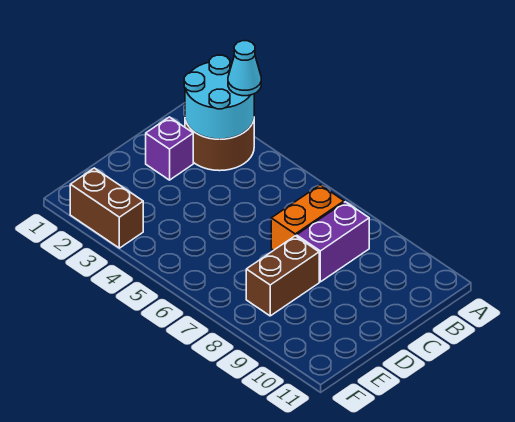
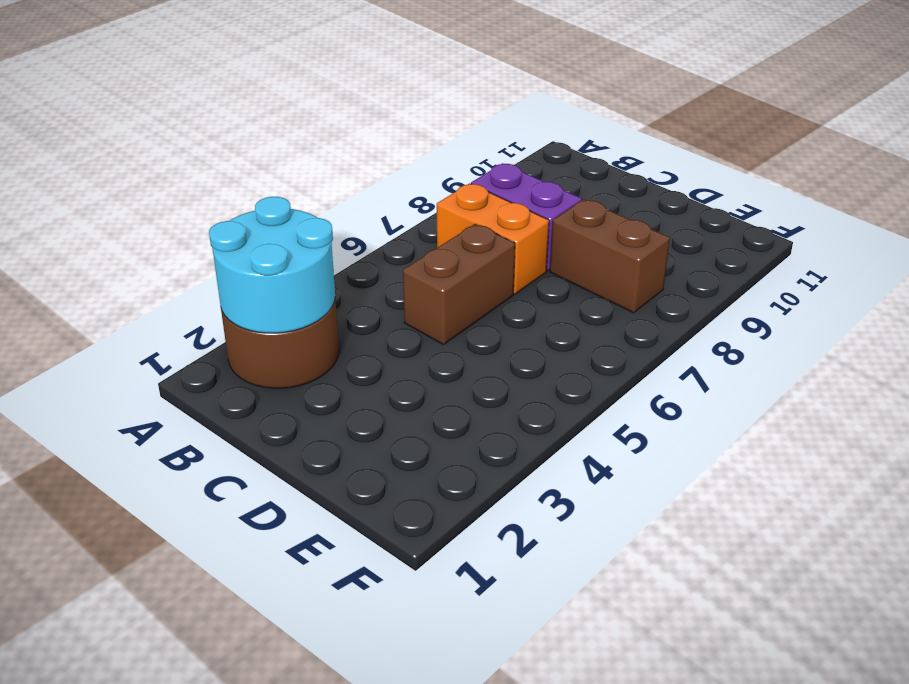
cyan cone A3 level 3 -> none
purple brick C2 level 1 -> none
brown brick F2:F3 level 1 -> brown brick C5:C6 level 1

